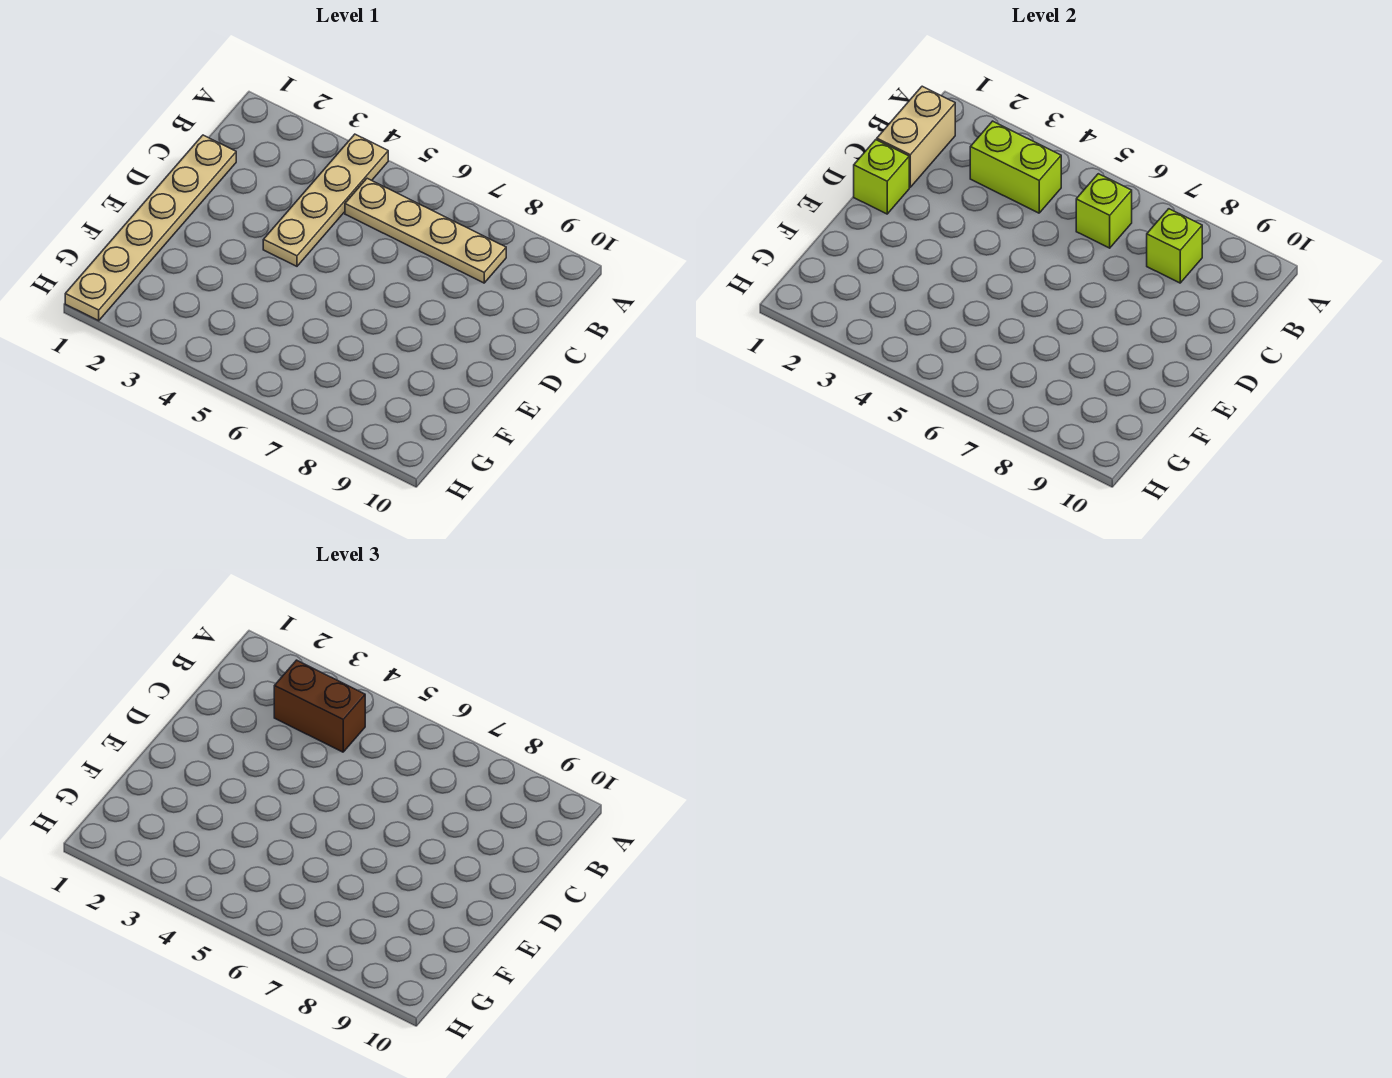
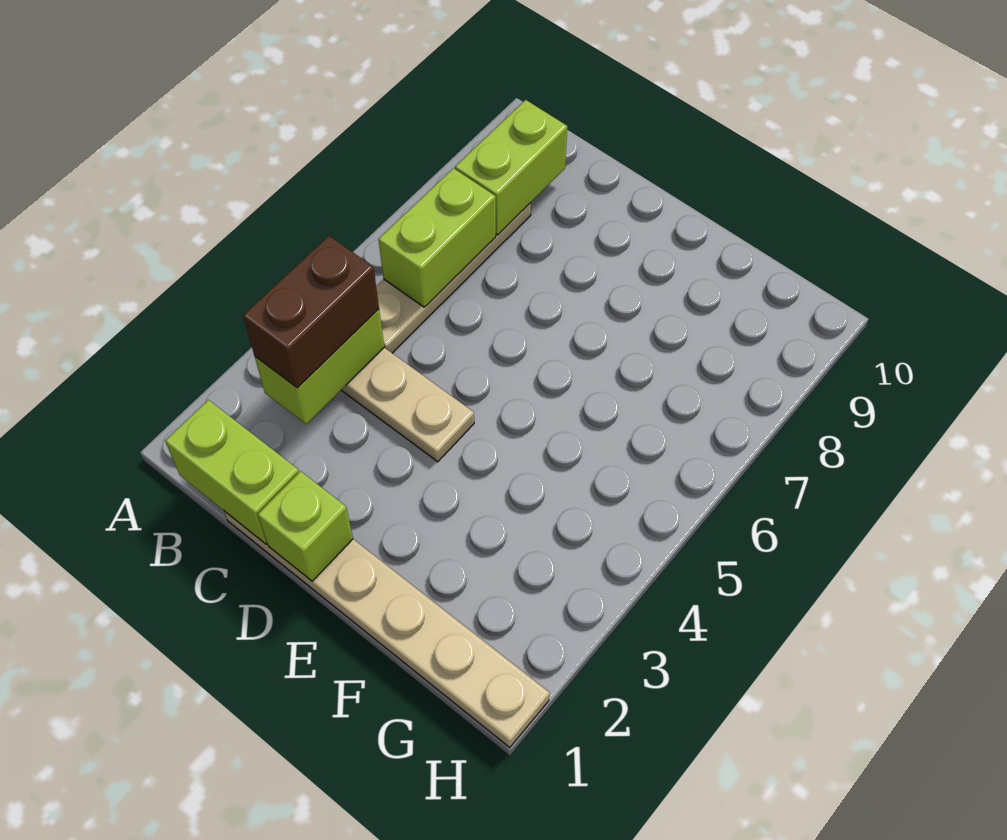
tan brick B1:C1 level 2 -> lime brick B1:C1 level 2
lime brick B6 level 2 -> lime brick B6:B7 level 2
lime brick B8 level 2 -> lime brick B8:B9 level 2

